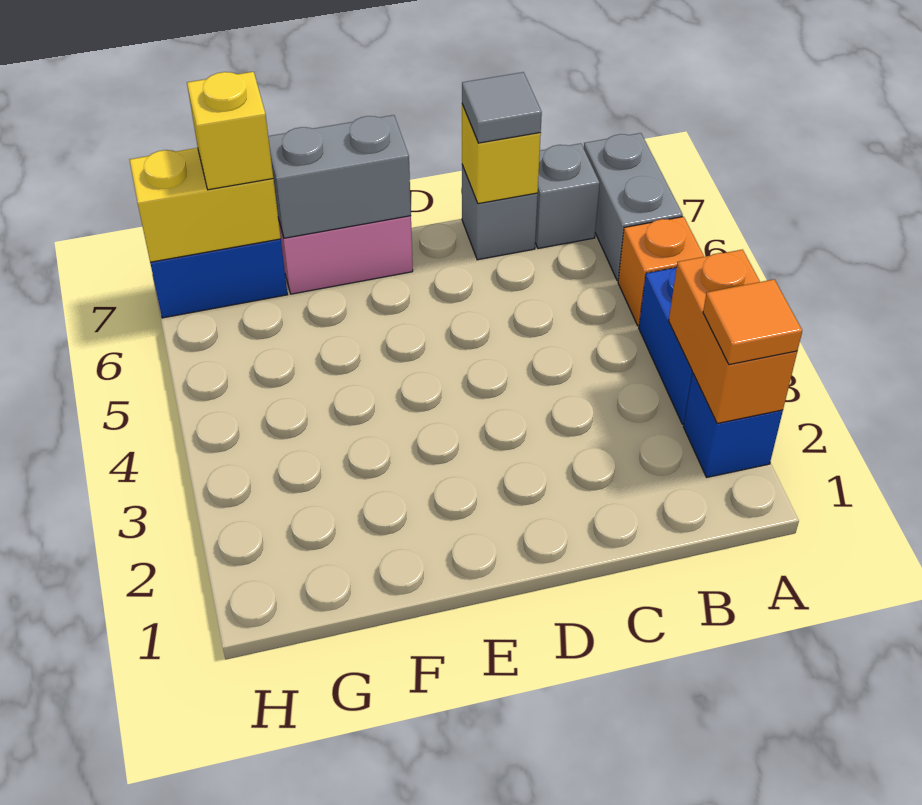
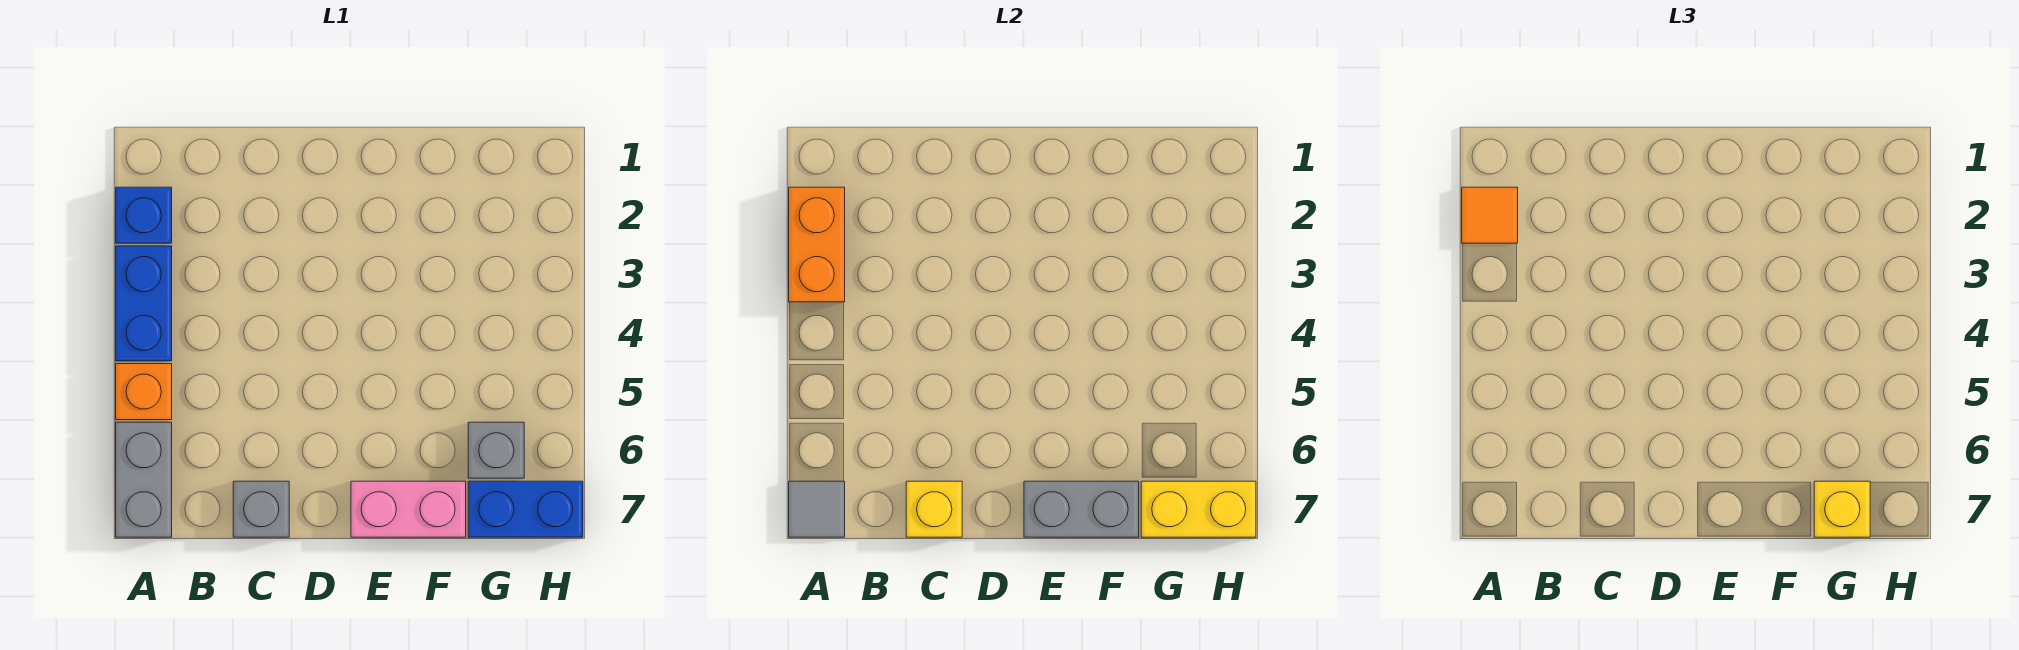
grey brick B7 level 1 -> grey brick G6 level 1
grey tile C7 level 3 -> grey tile A7 level 2

